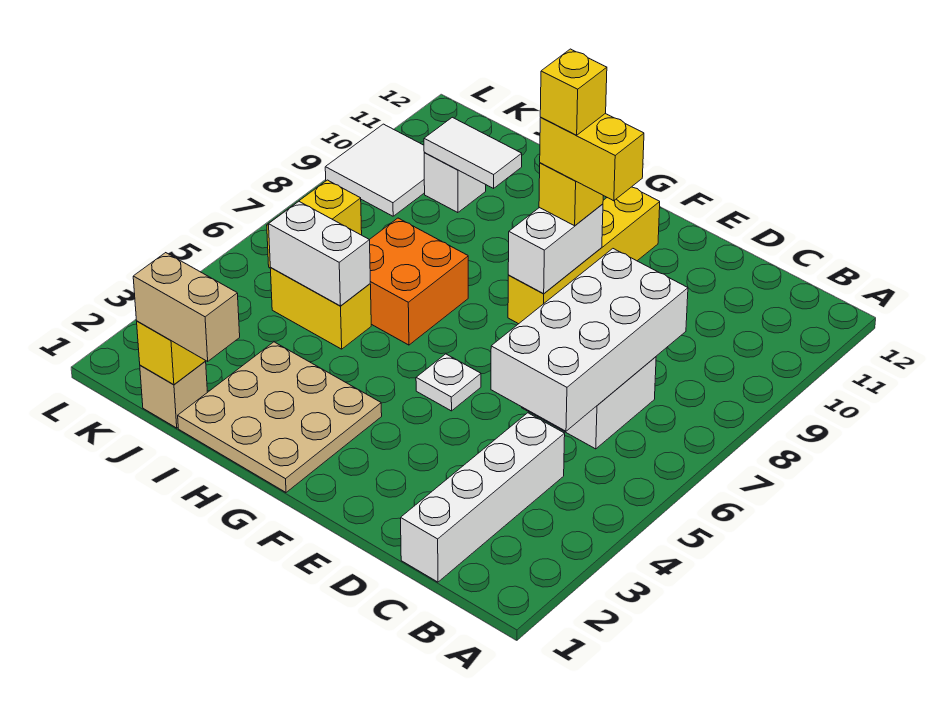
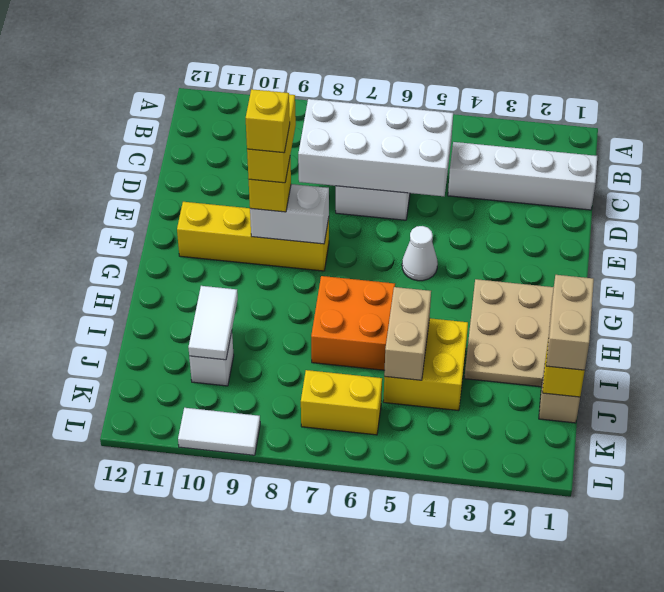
white plate F5 level 1 -> white cone F5 level 1
yellow brick I5:J5 level 1 -> yellow brick I4:J5 level 1
white brick I5:J5 level 2 -> tan brick I5:J5 level 2
white tile K9:L10 level 1 -> white tile L9:L10 level 1

